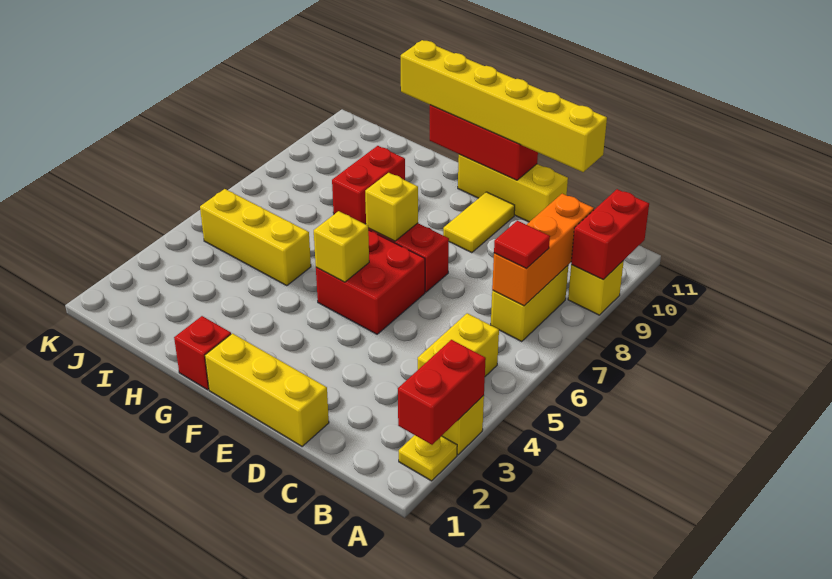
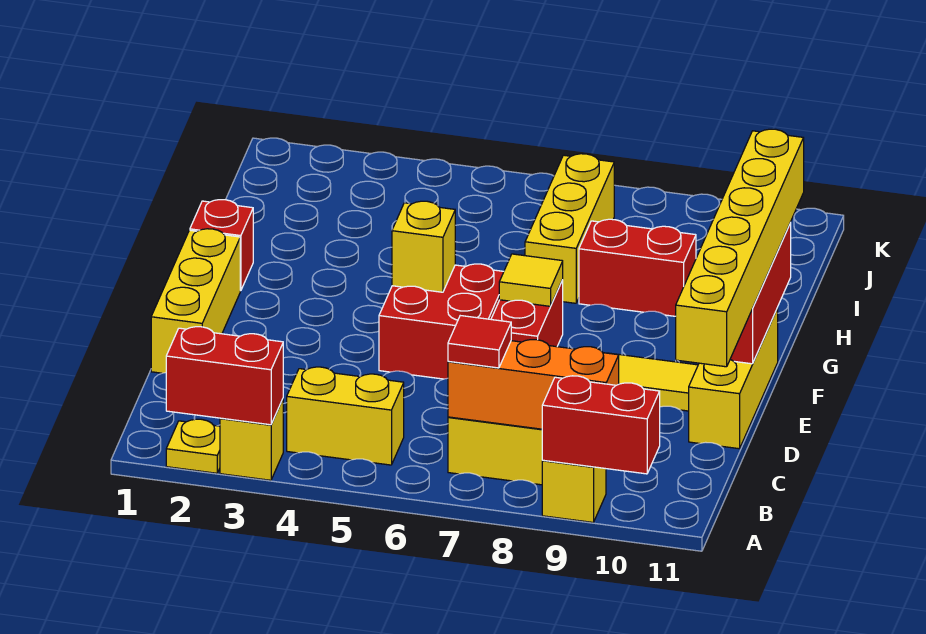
yellow brick F7 level 2 -> yellow tile F7 level 2
yellow brick H5:J5 level 1 -> yellow brick H7:J7 level 1

